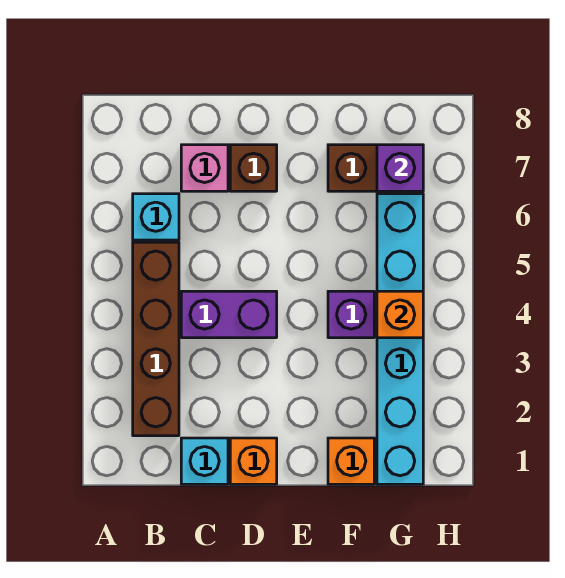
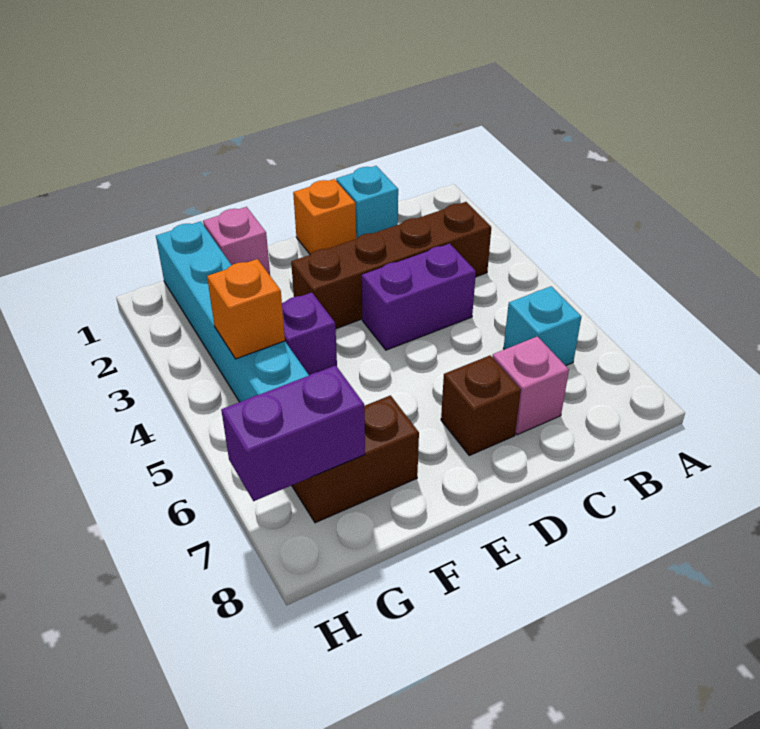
brown brick B2:B5 level 1 -> brown brick B3:E3 level 1
orange brick F1 level 1 -> pink brick F1 level 1
purple brick G7 level 2 -> purple brick G7:H7 level 2

